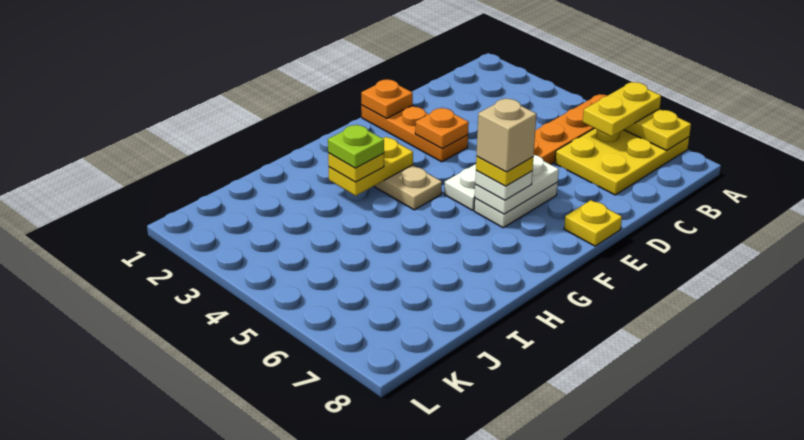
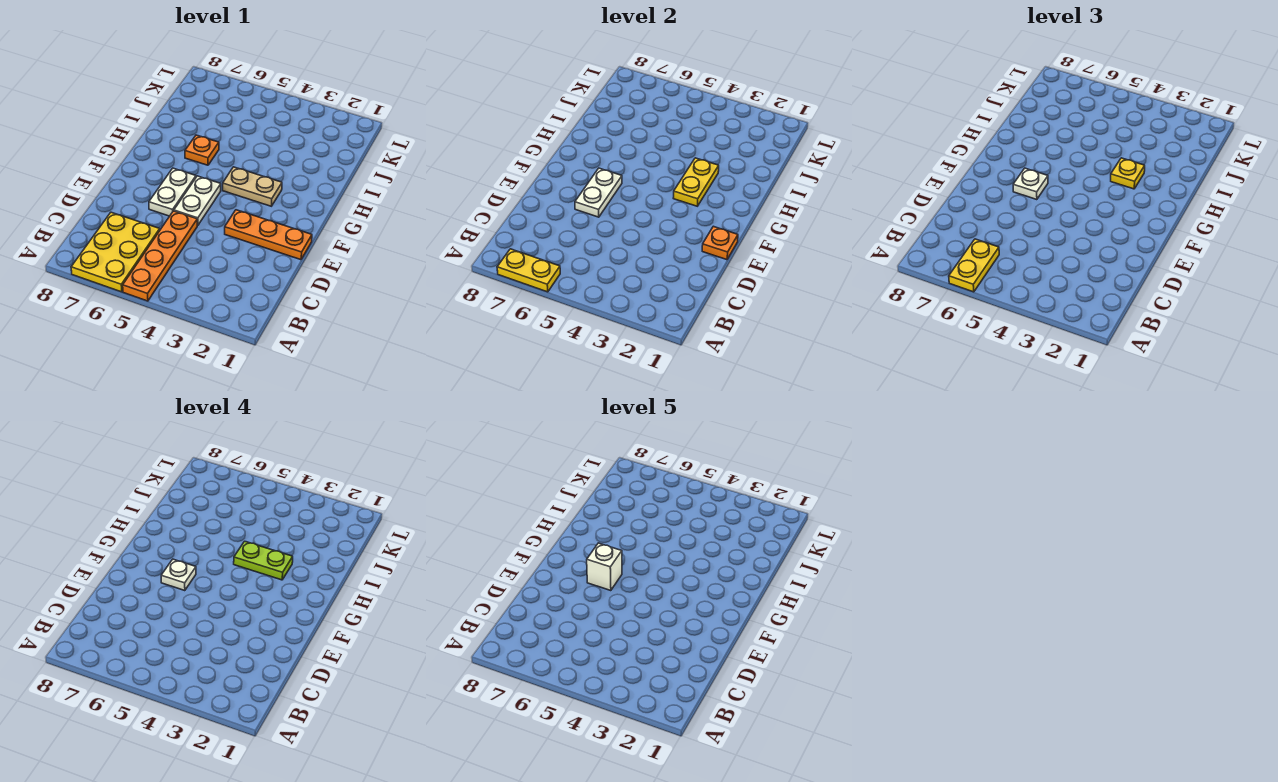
orange plate E3 level 2 -> orange plate H6 level 1
yellow plate E8 level 1 -> none
yellow plate F6 level 4 -> white plate F6 level 4
tan brick F6 level 5 -> white brick F6 level 5
lime plate H3 level 4 -> lime plate H3:H4 level 4

